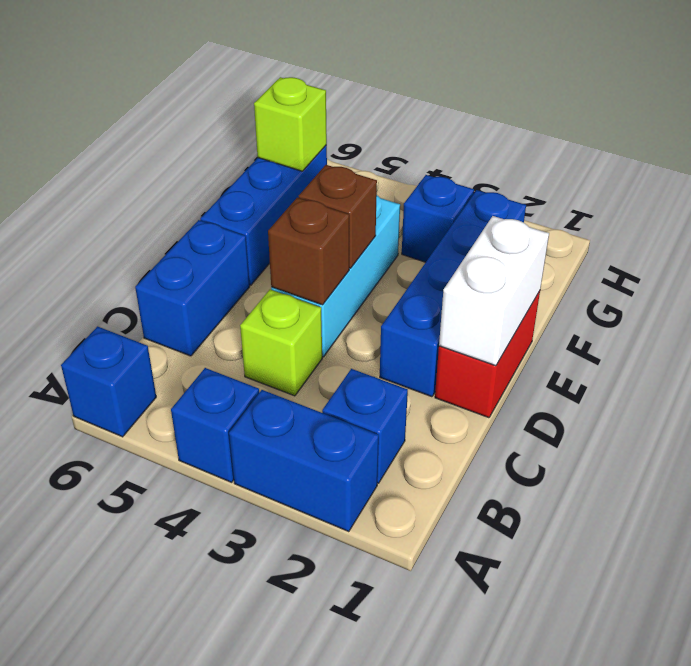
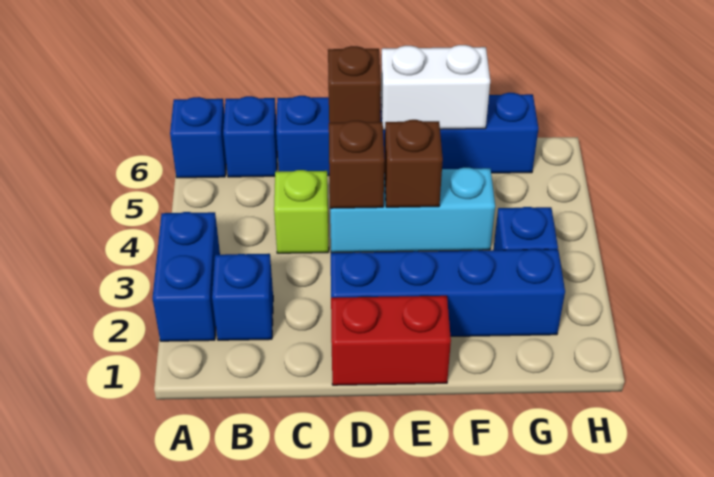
blue brick A4 level 1 -> blue brick B6 level 1
white brick D1:E1 level 2 -> white brick E6:F6 level 2
none -> brown brick D6 level 2
lime brick G6 level 2 -> none

